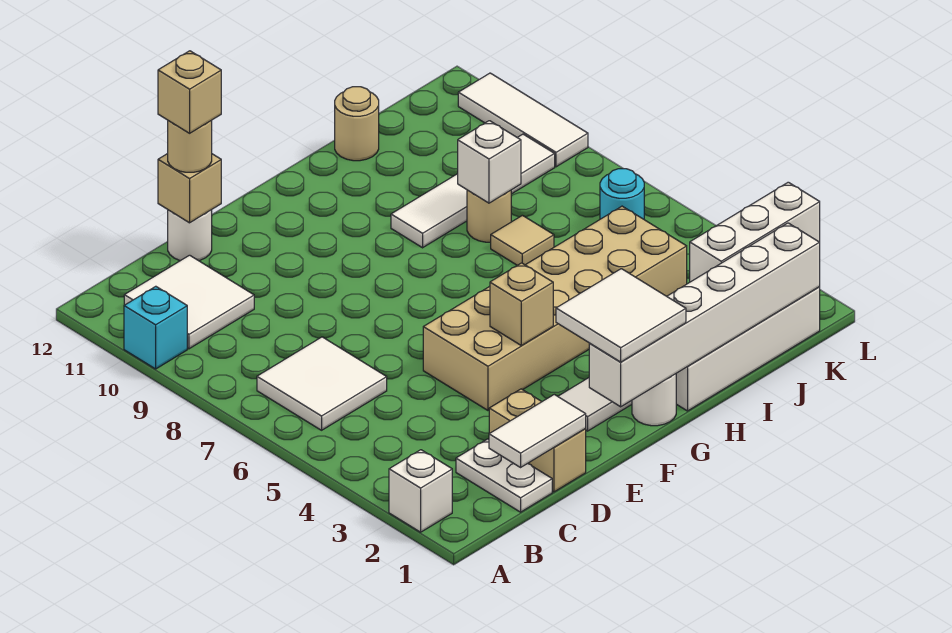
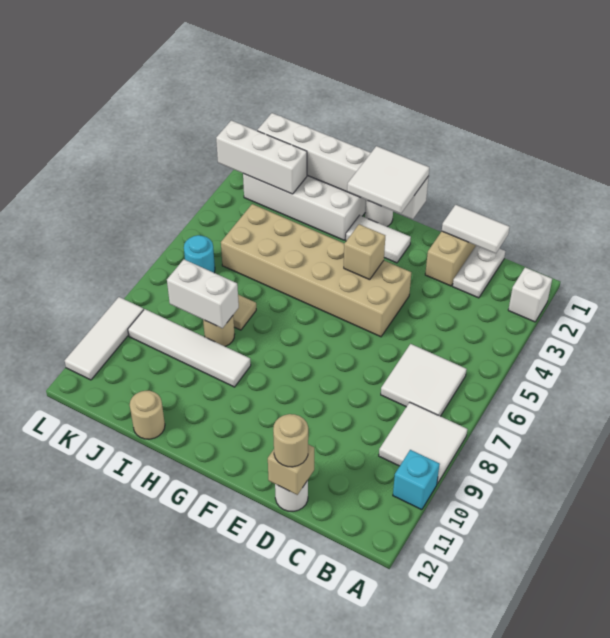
white tile B10:C11 level 1 -> white tile A8:B9 level 1
tan brick D12 level 4 -> none
white brick I8 level 2 -> white brick I8:J8 level 2

